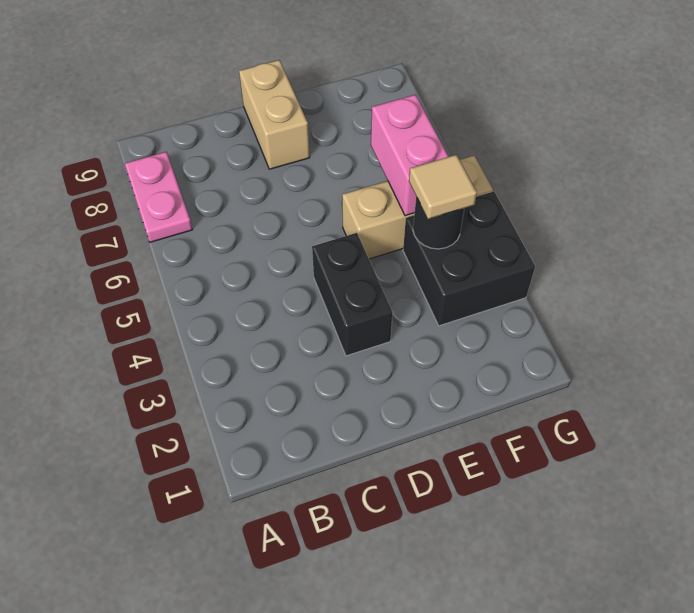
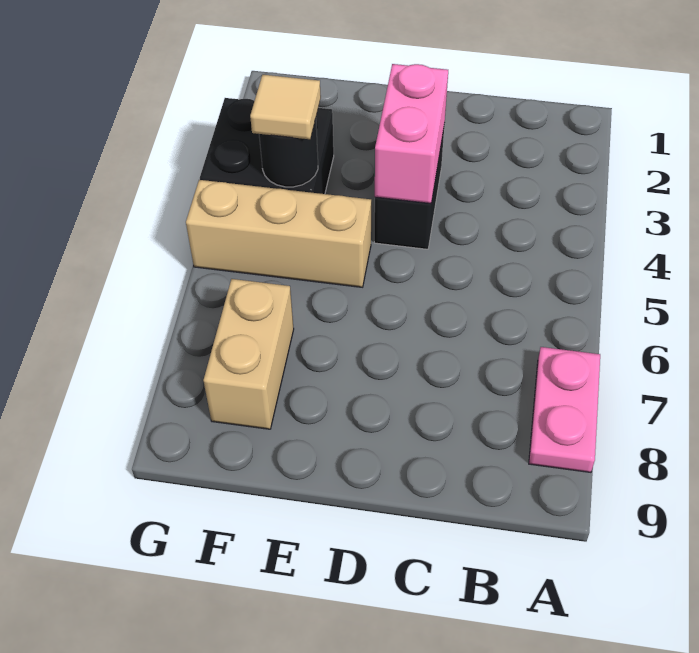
tan brick D8:D9 level 1 -> tan brick F7:F8 level 1
pink brick F5:F6 level 2 -> pink brick D3:D4 level 2

